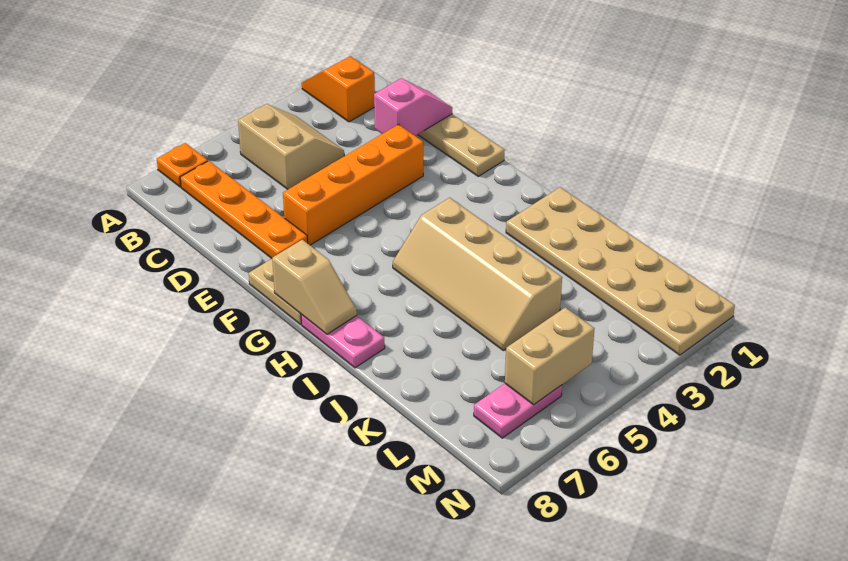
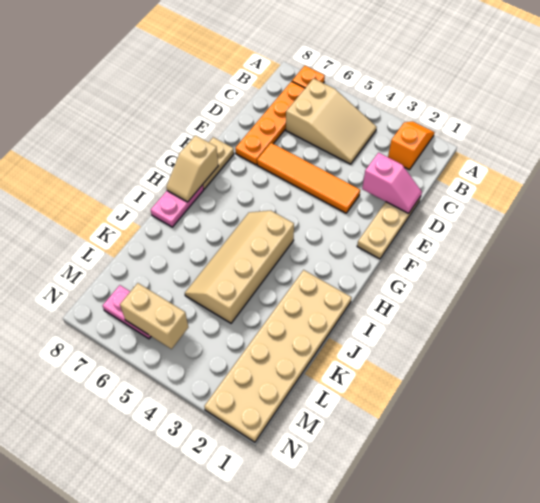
tan slope B4:C5 level 1 top 5 -> tan slope B4:C6 level 1 top 6
orange brick E3:E6 level 1 -> orange tile E3:E6 level 1

